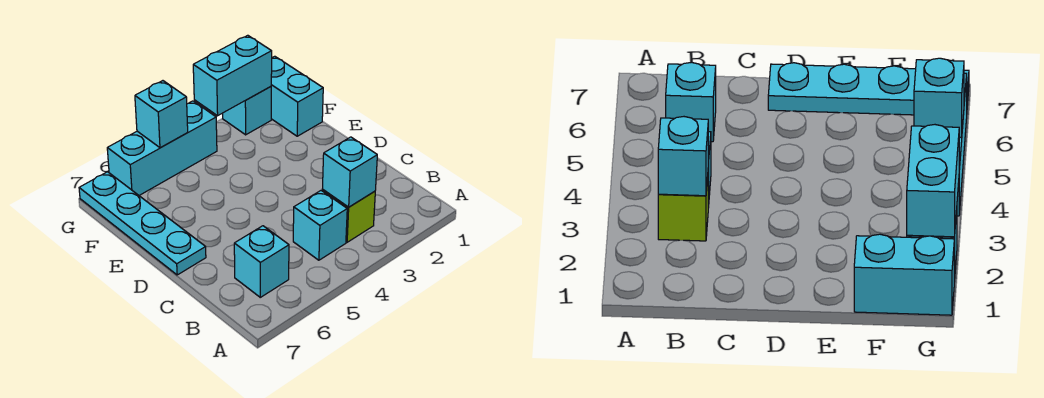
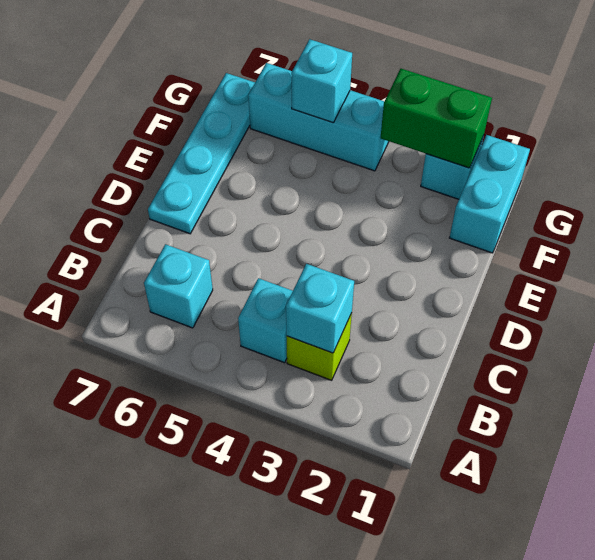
cyan brick G2:G3 level 2 -> green brick G2:G3 level 2

